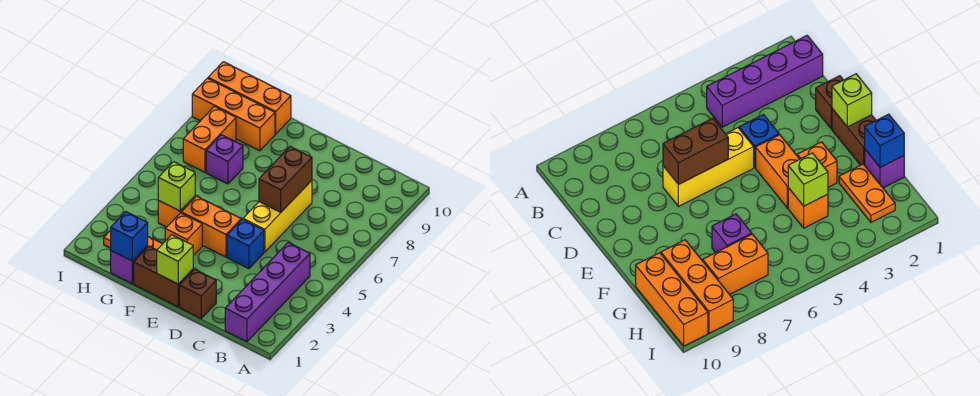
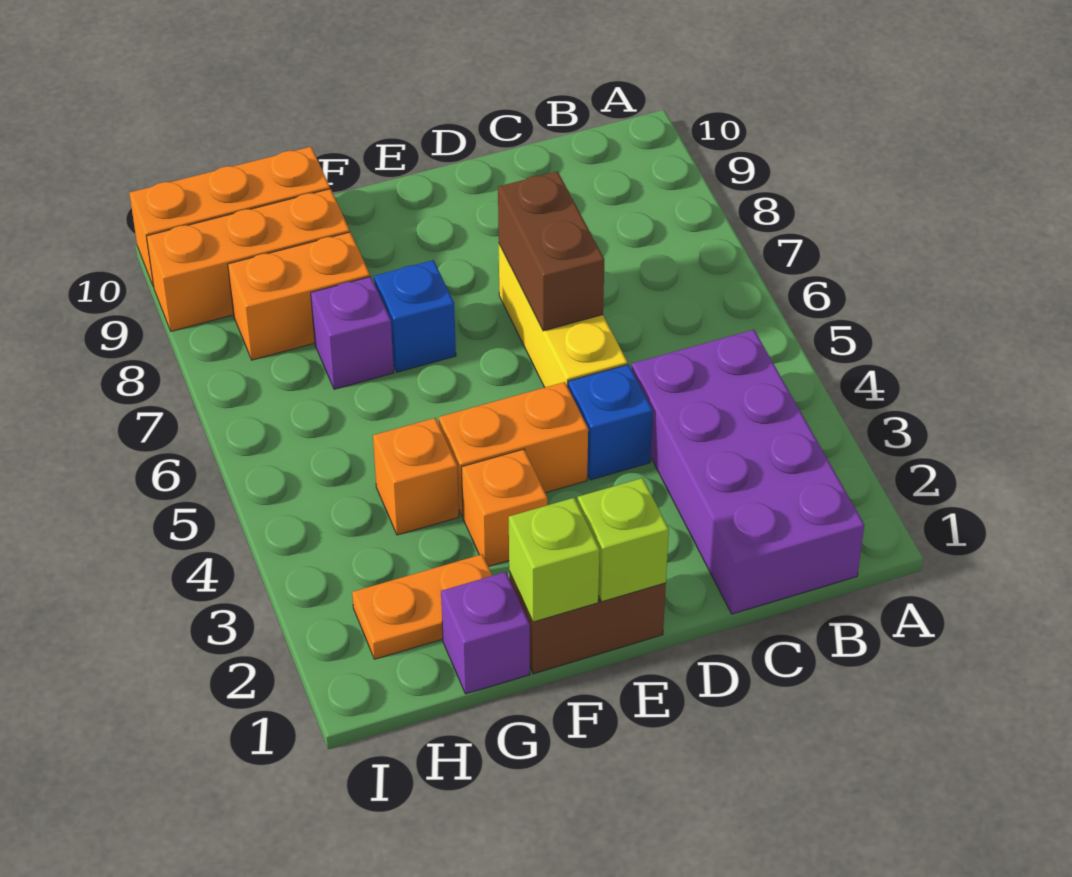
purple brick B1:B4 level 1 -> purple brick B1:C4 level 1
brown brick D1 level 1 -> none
blue brick G1 level 2 -> blue brick F7 level 1
lime brick G4 level 2 -> lime brick F1 level 2
orange brick H7:H8 level 1 -> orange brick G8:H8 level 1

